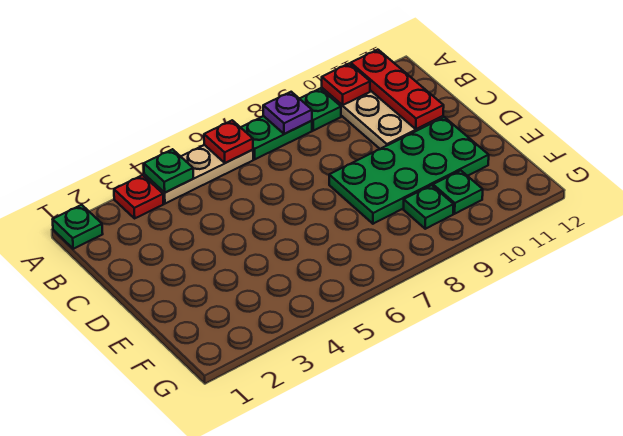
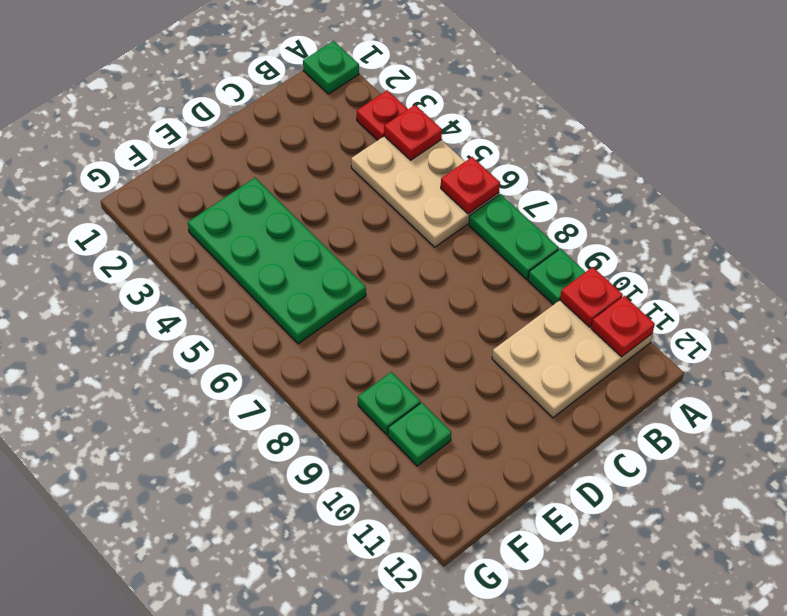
tan plate A4:A6 level 1 -> tan plate A4:B6 level 1
green plate A4 level 2 -> red plate A4 level 2
purple plate A8 level 2 -> none
red plate A11:C11 level 2 -> red plate A11 level 2
green plate D8:E11 level 1 -> green plate E3:F6 level 1

